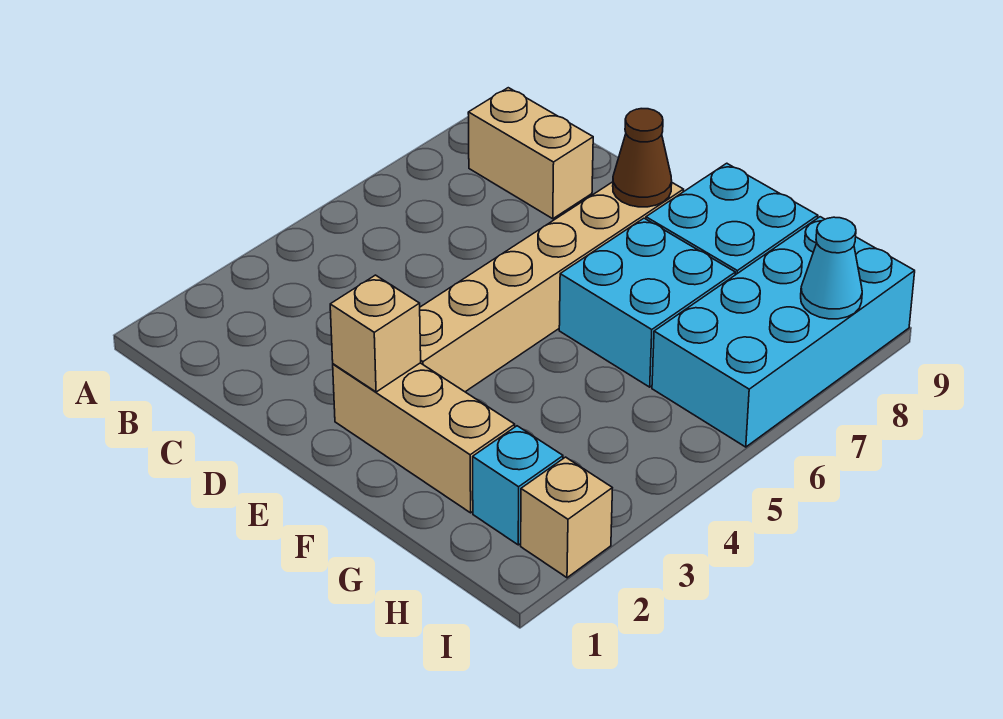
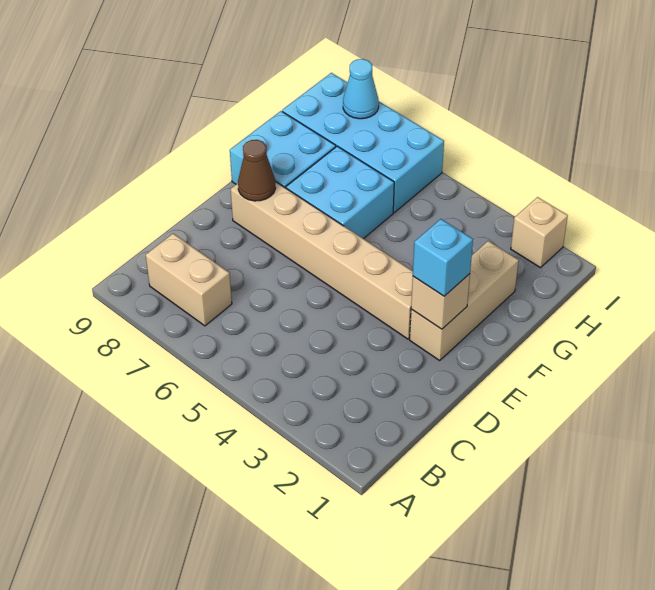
tan brick B8:C8 level 1 -> tan brick B7:B8 level 1
cyan brick H2 level 1 -> cyan brick E2 level 3

